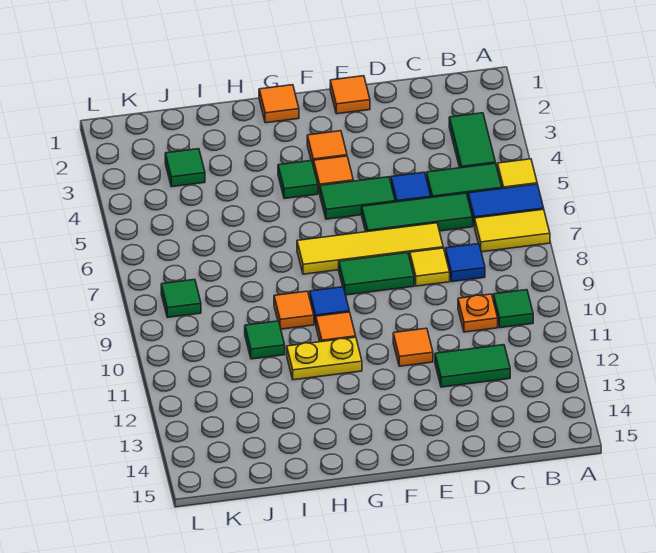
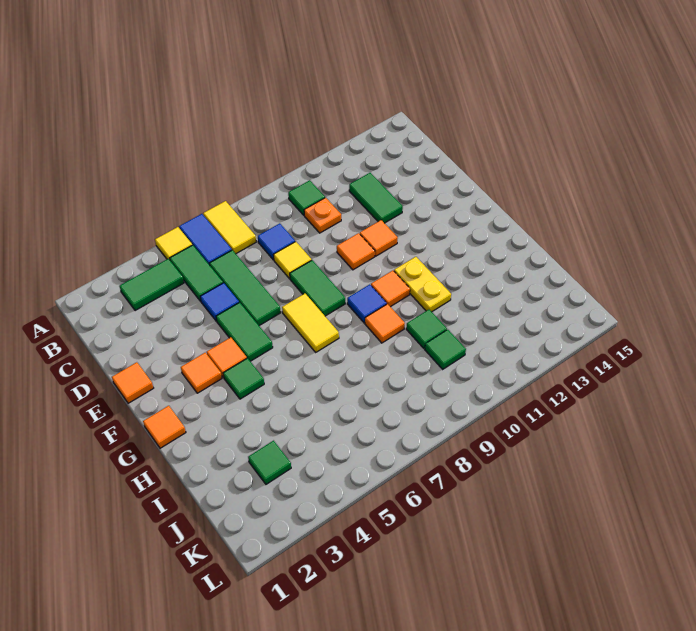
yellow tile D7:G7 level 1 -> yellow tile F7:G7 level 1
none -> orange tile E10 level 1
green tile K8 level 1 -> green tile J10 level 1

